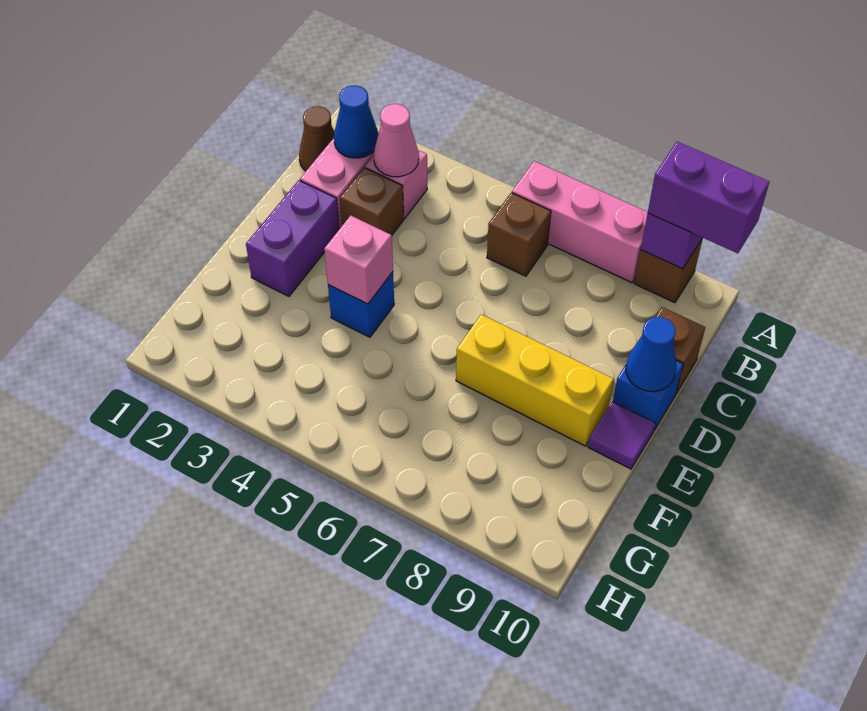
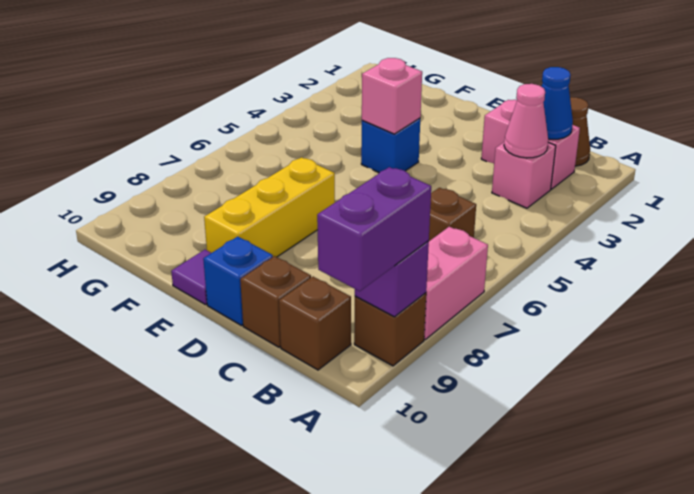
pink brick A6:A8 level 1 -> pink brick A7:A8 level 1
brown brick C3 level 1 -> brown brick B10 level 1
purple brick D2:E2 level 1 -> none
blue cone D10 level 2 -> none

